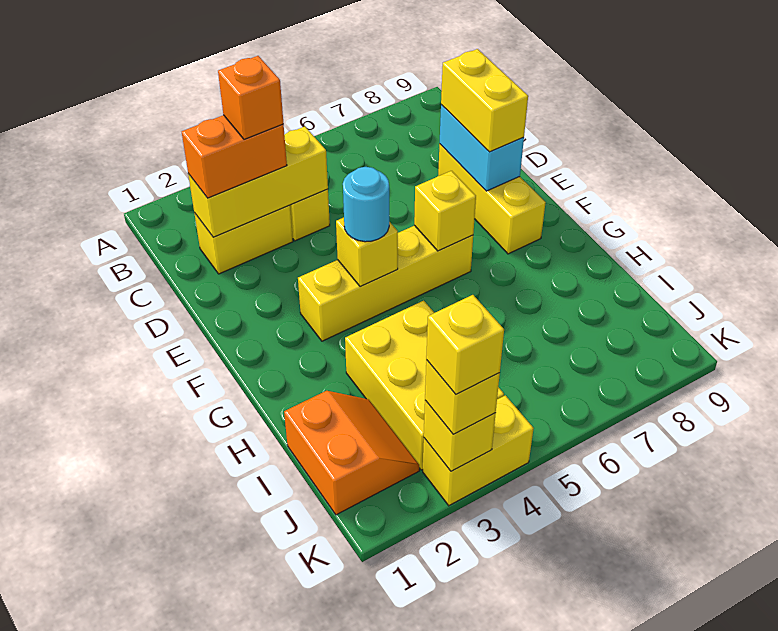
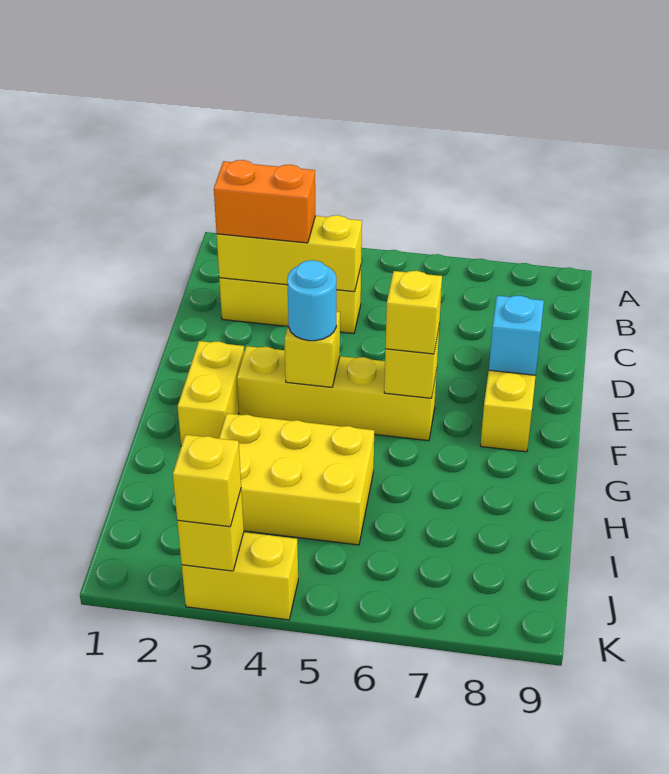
orange brick C3 level 4 -> none
cyan brick D8:E8 level 2 -> cyan brick E8 level 2
yellow brick D8:E8 level 3 -> yellow brick F2:G2 level 1
yellow brick H3:J4 level 1 -> yellow brick H3:I5 level 1
orange slope I1:J2 level 1 top 1 -> none
yellow brick K3 level 4 -> yellow brick F6 level 3

